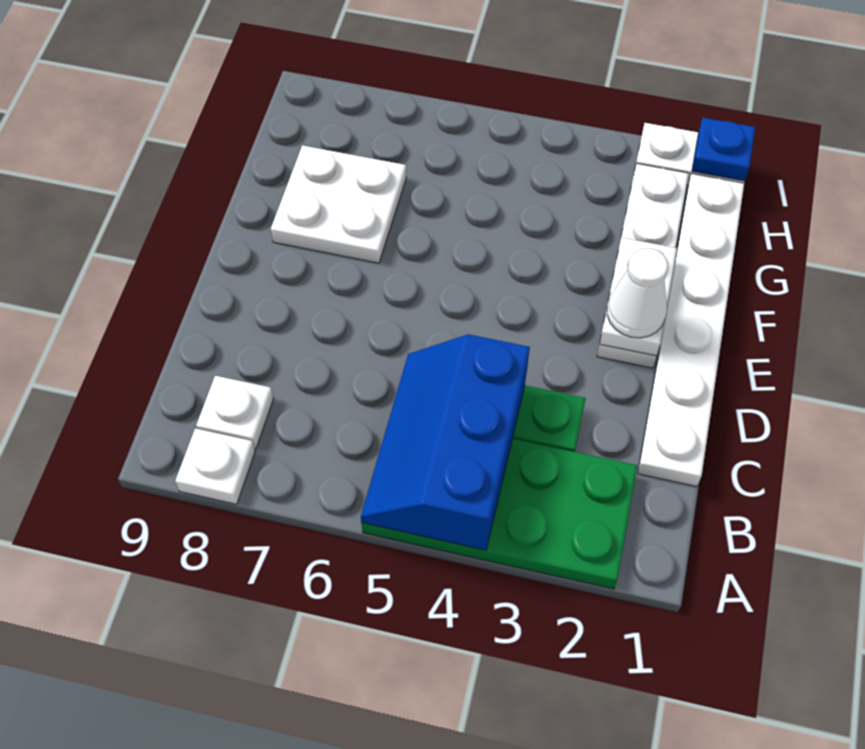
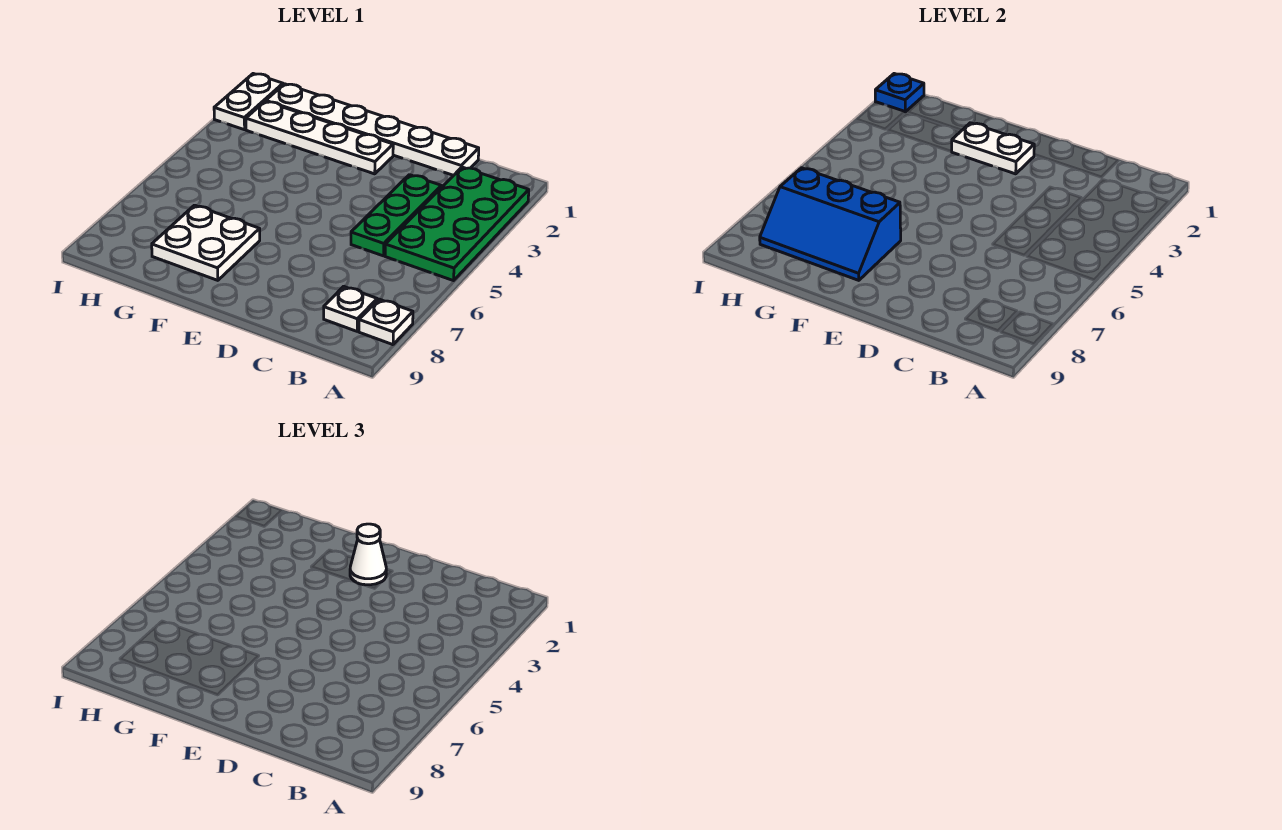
blue slope A4:C5 level 2 top 4 -> blue slope F7:H8 level 2 top 7

